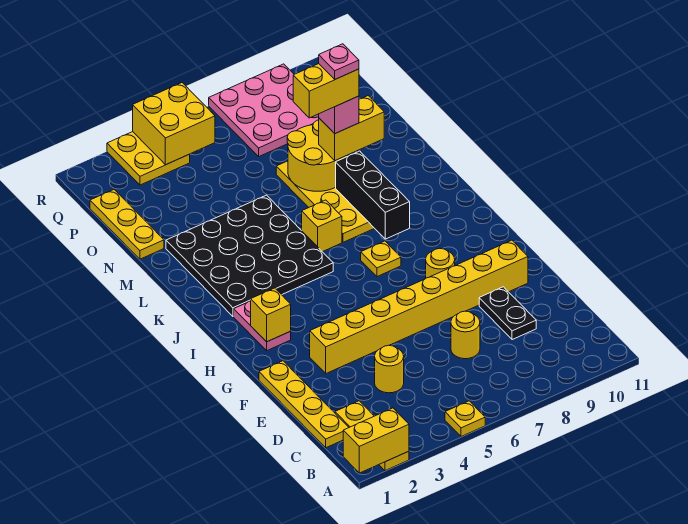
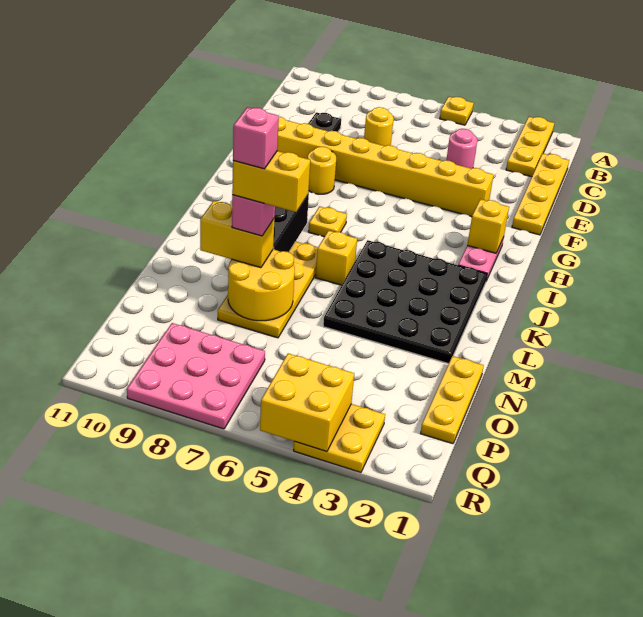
yellow brick A1:A2 level 2 -> none
yellow round brick D4 level 1 -> pink round brick D4 level 1
pink plate M8 level 6 -> pink brick M8 level 6

